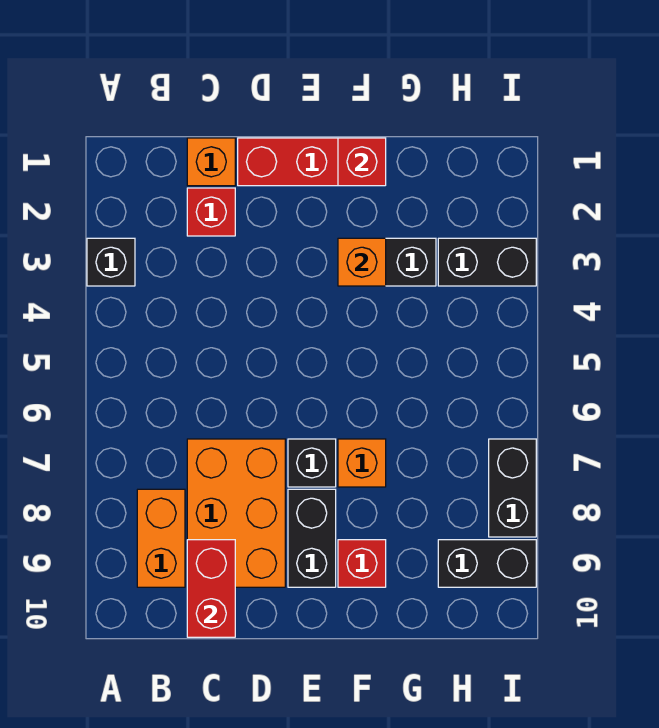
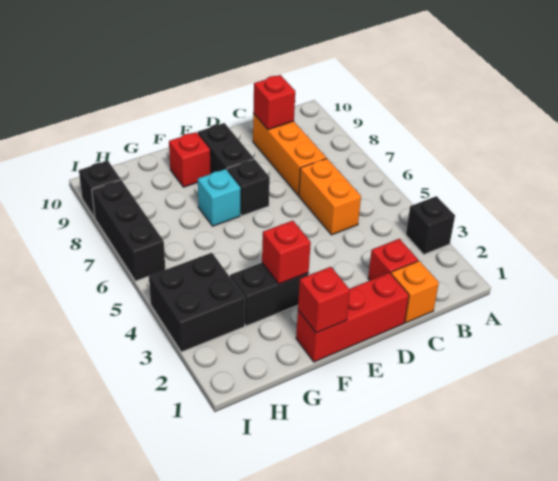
orange brick B8:B9 level 1 -> orange brick C5:C6 level 1
orange brick C7:D9 level 1 -> orange brick C7:C9 level 1
red brick C9:C10 level 2 -> red brick C9 level 2
orange brick F3 level 2 -> red brick F3 level 2
orange brick F7 level 1 -> cyan brick F7 level 1
black brick H3:I3 level 1 -> black brick H3:I4 level 1
black brick H9:I9 level 1 -> black brick I9 level 1
black brick I7:I8 level 1 -> black brick I6:I8 level 1

